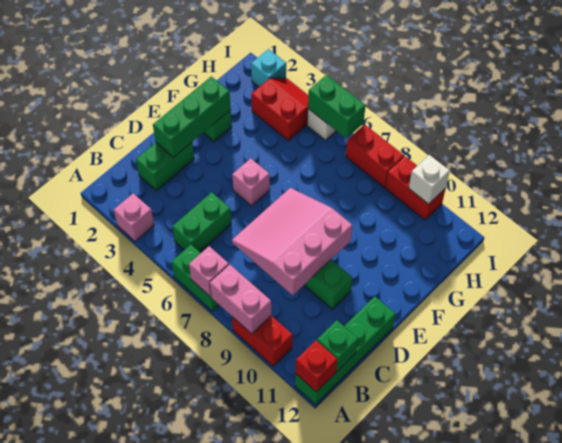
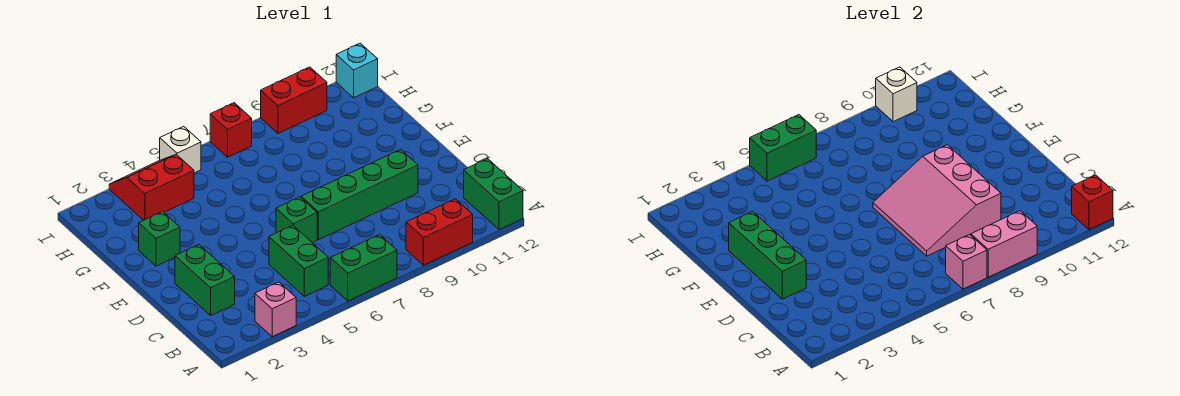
green brick A12:D12 level 1 -> green brick A12:B12 level 1
green brick B12 level 2 -> green brick D6 level 1
pink brick E5 level 1 -> none
cyan brick I2 level 1 -> cyan brick I12 level 1
red brick I7:I8 level 1 -> red brick I7 level 1

